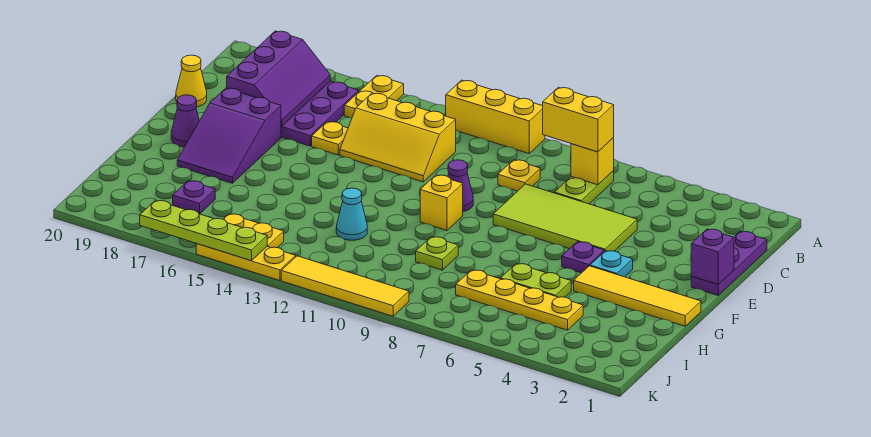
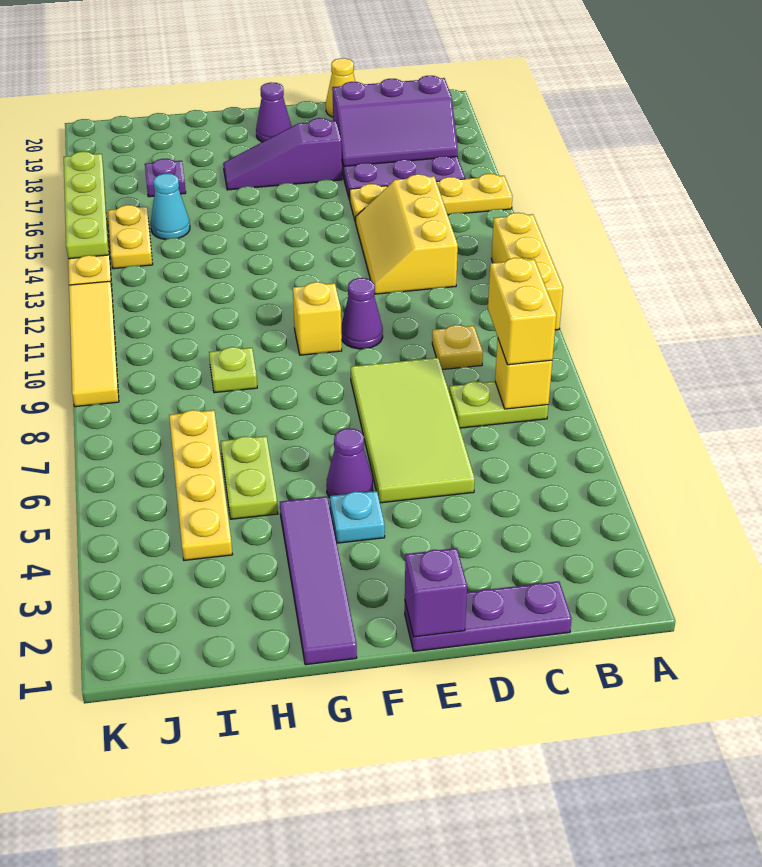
purple slope E17:G18 level 1 top E -> purple slope E17:G17 level 1 top E
purple plate F5 level 1 -> purple cone F5 level 1
yellow tile G1:G4 level 1 -> purple tile G1:G4 level 1
cyan cone H12 level 1 -> cyan cone I15 level 1

